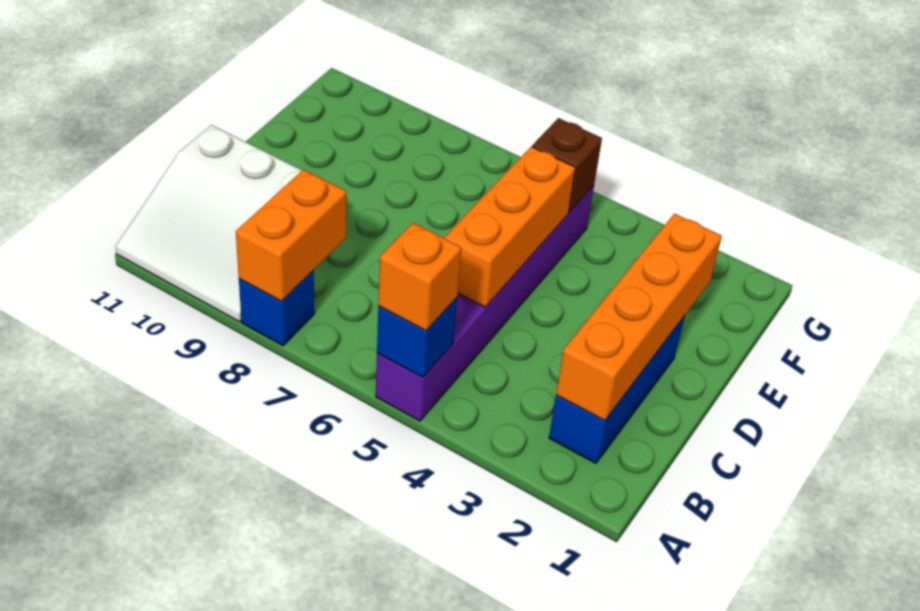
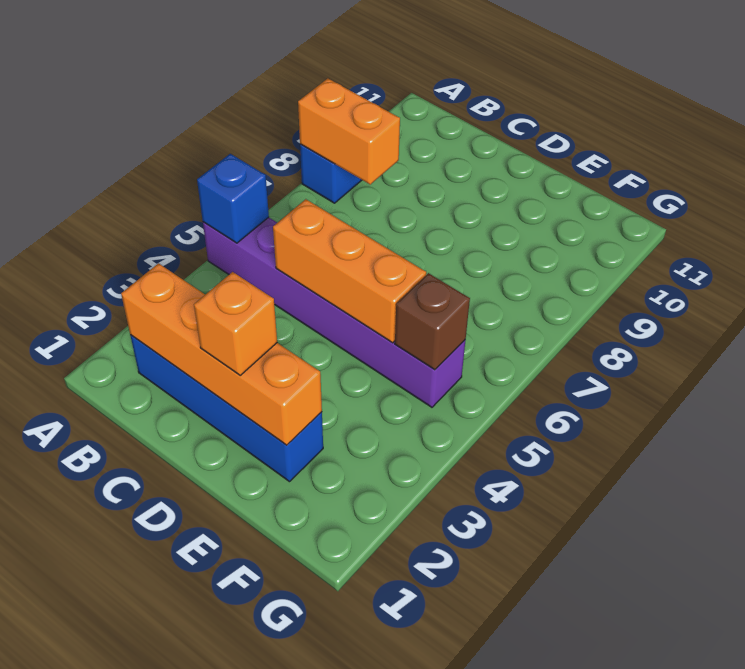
orange brick A5 level 3 -> orange brick D2 level 3
white slope A9:C11 level 1 top C -> none
blue brick B2:D2 level 1 -> blue brick B2:E2 level 1

